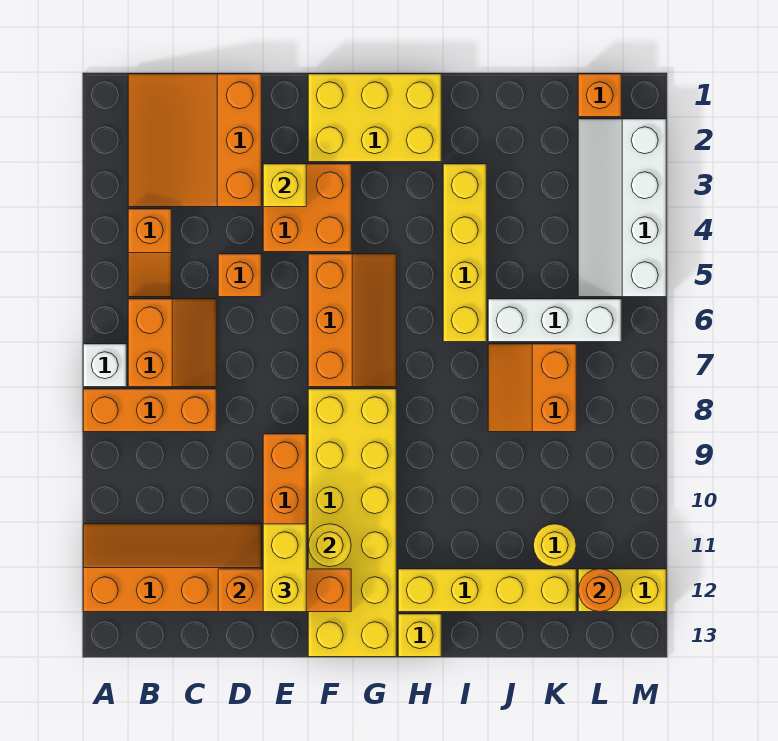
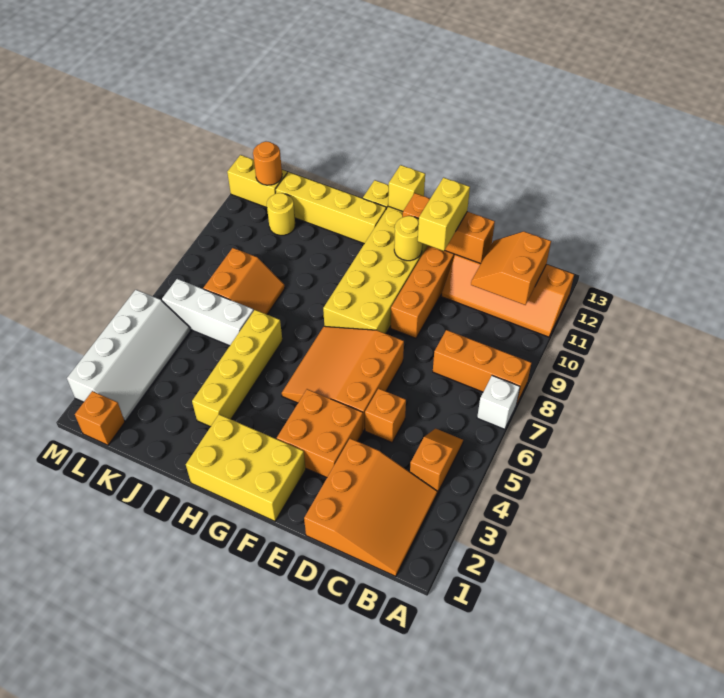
orange slope B6:C7 level 1 top B -> orange slope B11:C12 level 2 top B
yellow brick E3 level 2 -> yellow brick G13 level 2
orange slope F5:G7 level 1 top F -> orange slope E5:G7 level 1 top E

